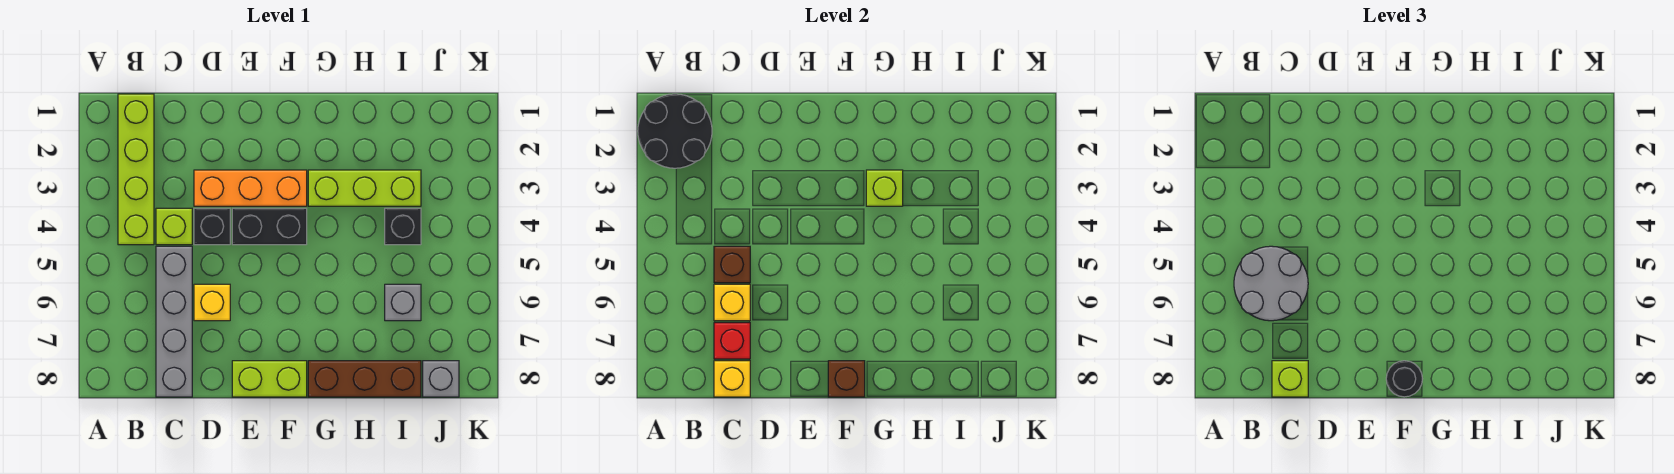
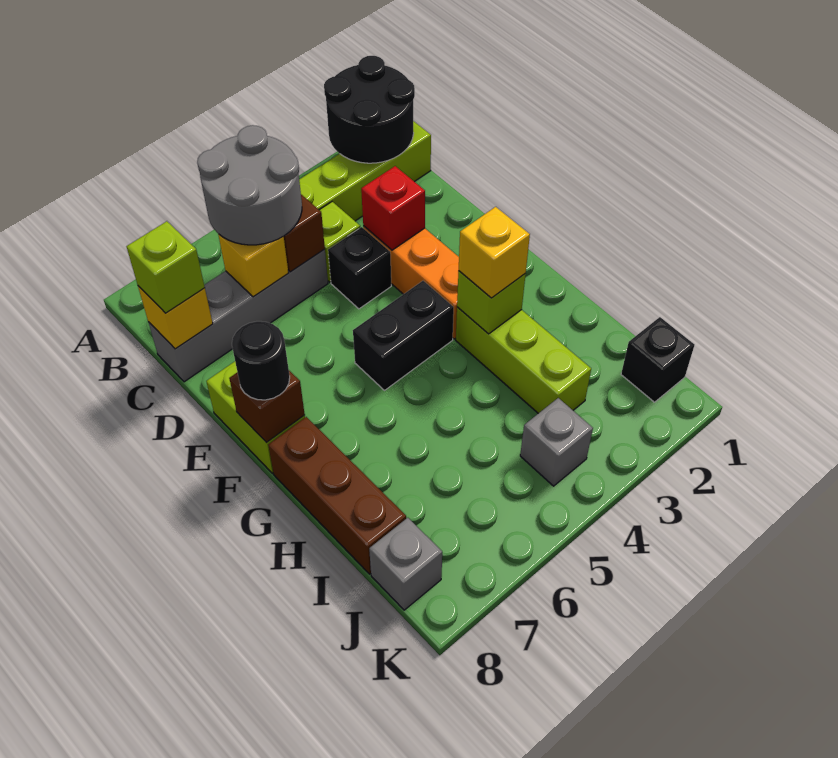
red brick C7 level 2 -> red brick D3 level 2
yellow brick D6 level 1 -> yellow brick G3 level 3
black brick E4:F4 level 1 -> black brick F4:F5 level 1
black brick I4 level 1 -> black brick J1 level 1
grey brick I6 level 1 -> grey brick J4 level 1

